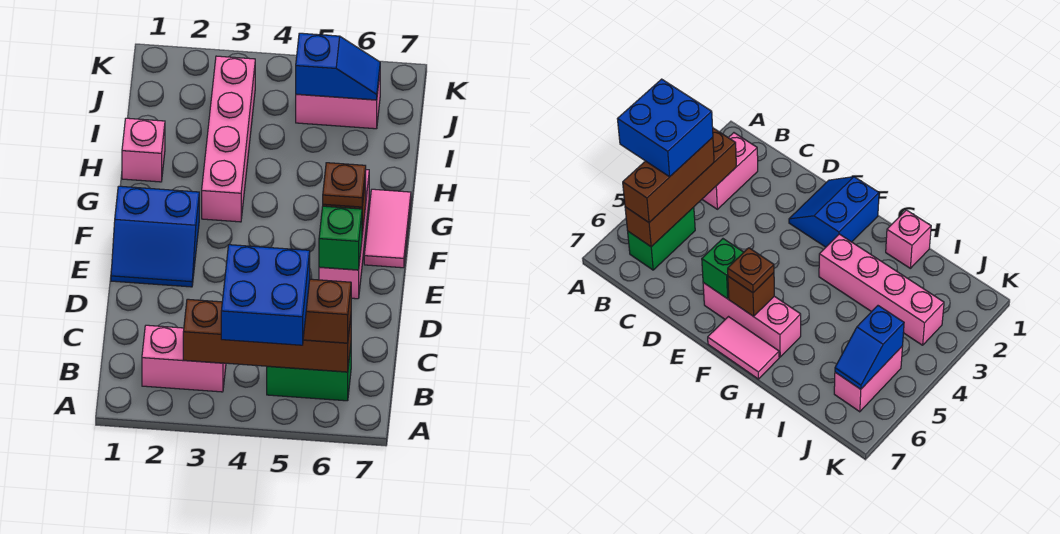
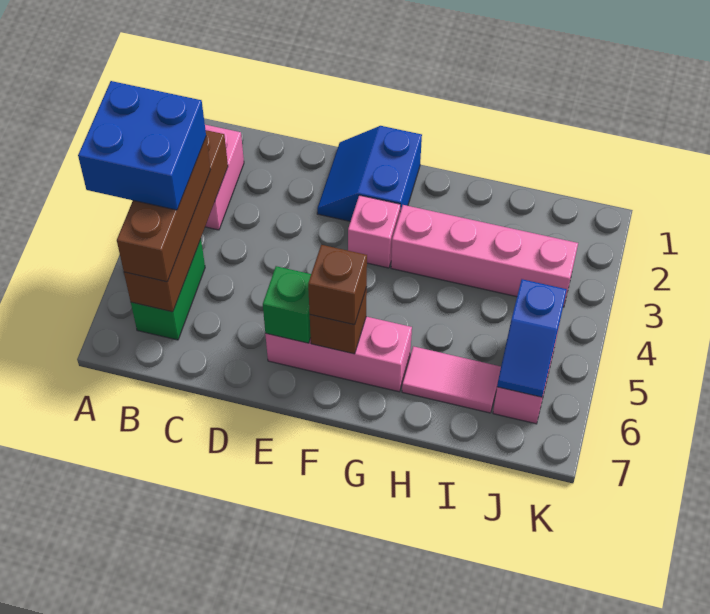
brown plate F6 level 3 -> brown brick F6 level 3
pink tile F7:G7 level 1 -> pink tile H6:I6 level 1
pink brick H1 level 1 -> pink brick F3 level 1

